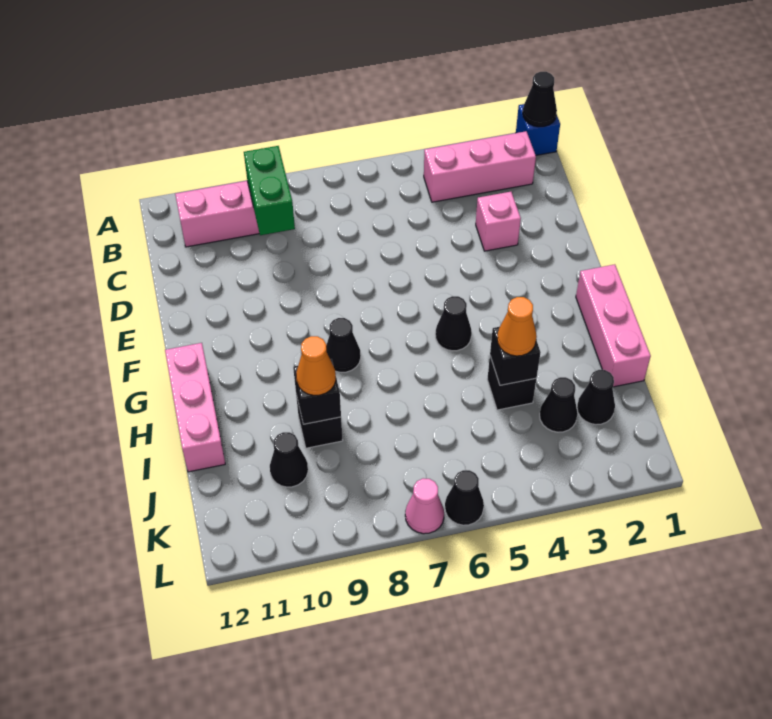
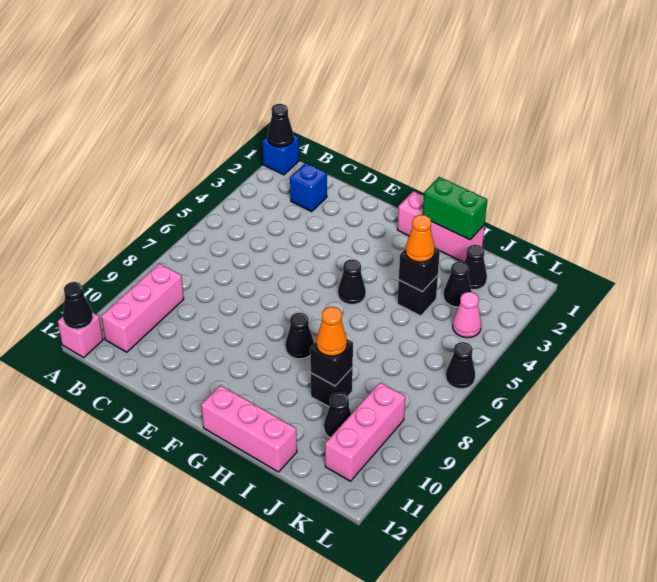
none -> black cone A12 level 2
pink brick B2:B4 level 1 -> pink brick K9:K11 level 1
green brick B9:C9 level 2 -> green brick H1:I1 level 2
none -> blue brick C2 level 1
pink brick D3 level 1 -> pink brick A12 level 1
pink cone L7 level 1 -> pink cone K4 level 1

